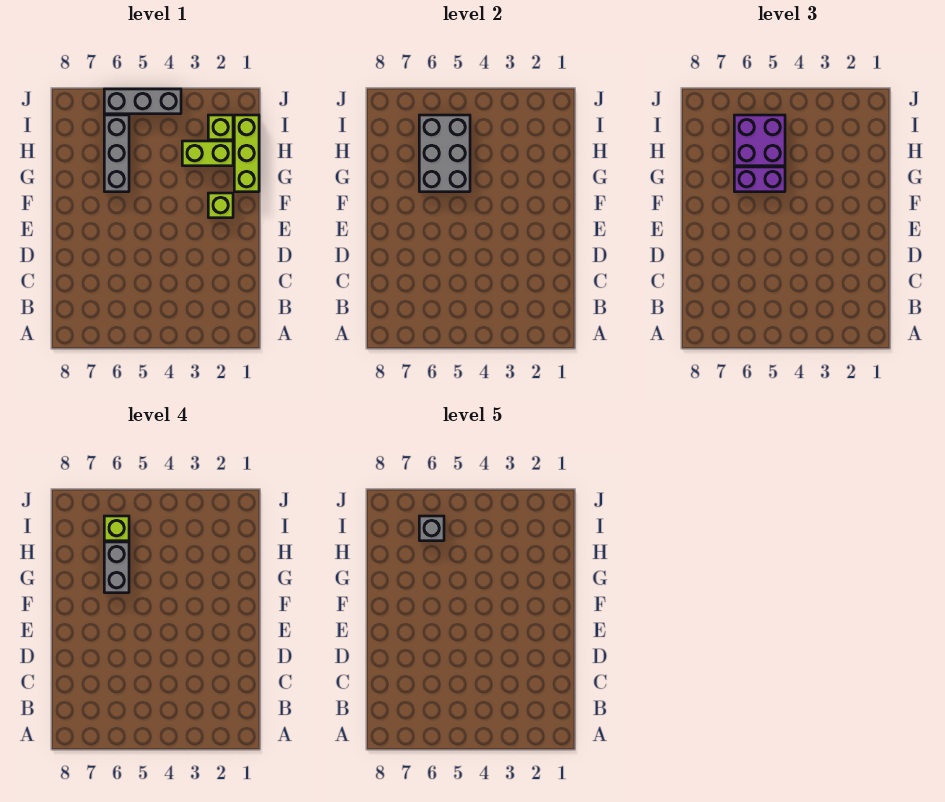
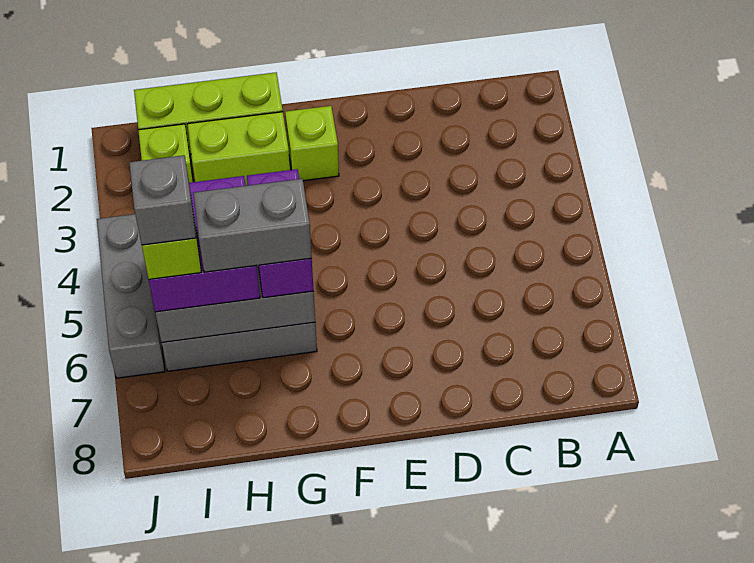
lime brick H2:H3 level 1 -> lime brick G2:H2 level 1

